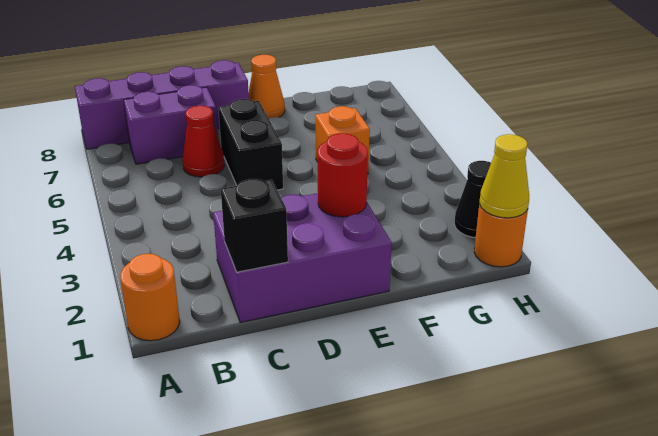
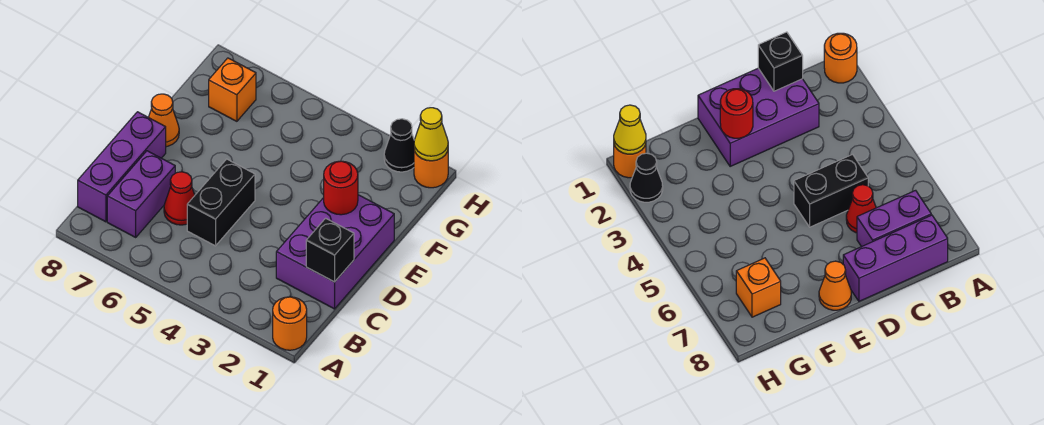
purple brick A8:D8 level 1 -> purple brick B8:D8 level 1
black brick D5:D6 level 1 -> black brick C5:D5 level 1
orange brick F5 level 1 -> orange brick G7 level 1

